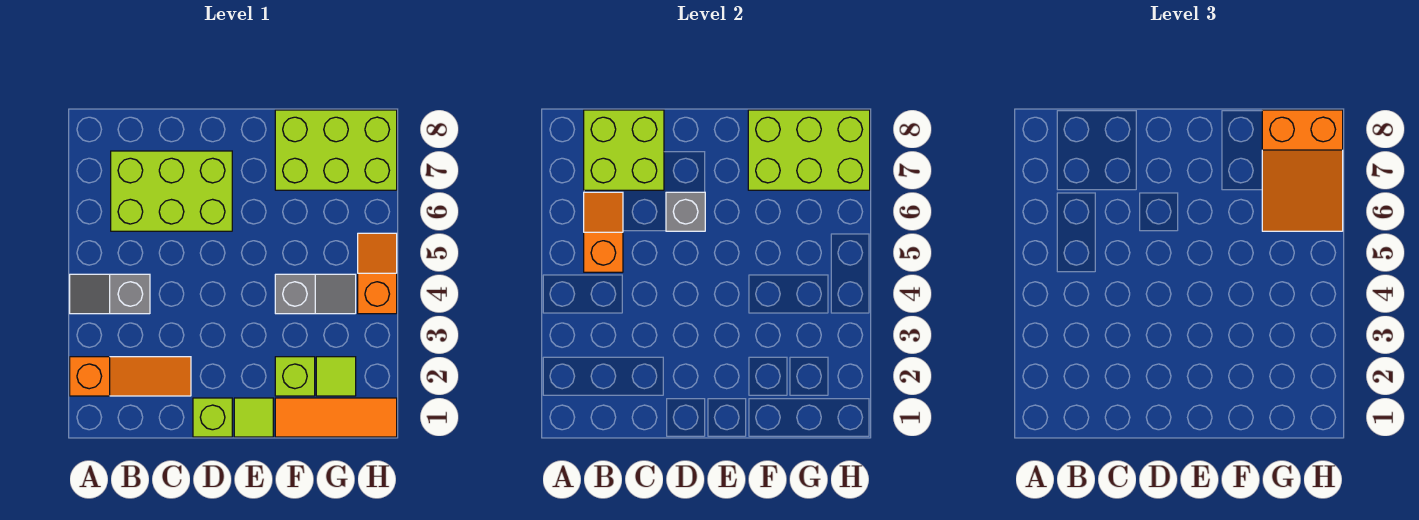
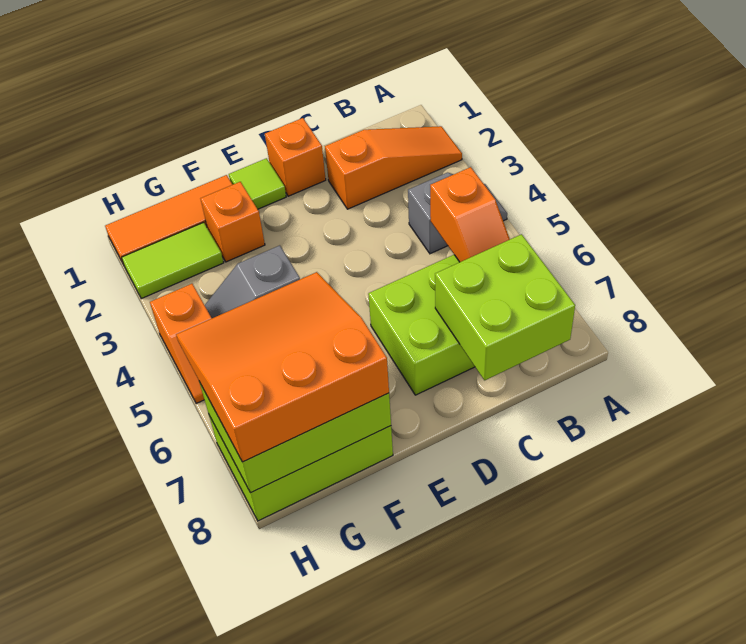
orange slope A2:C2 level 1 top A -> orange slope A2:C2 level 1 top C
lime brick D1 level 1 -> orange brick D1 level 1
grey brick D6 level 2 -> none
lime brick F2 level 1 -> orange brick F2 level 1
lime tile G2 level 1 -> lime tile G2:H2 level 1
orange slope G6:H8 level 3 top 8 -> orange slope F6:H8 level 3 top 8

